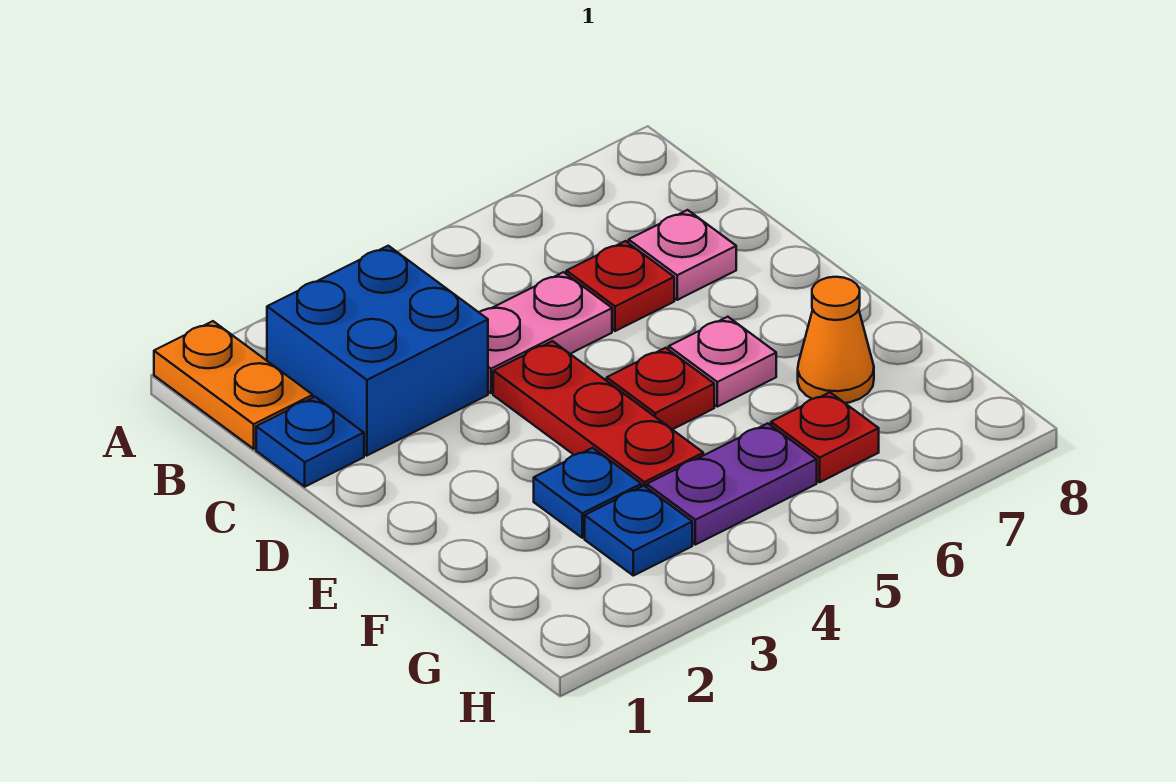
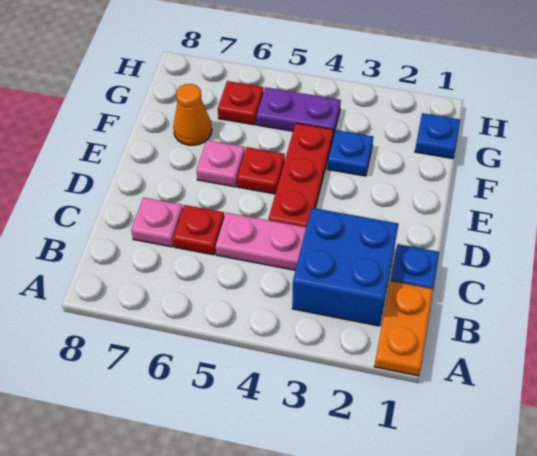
blue plate G3 level 1 -> blue plate G1 level 1

